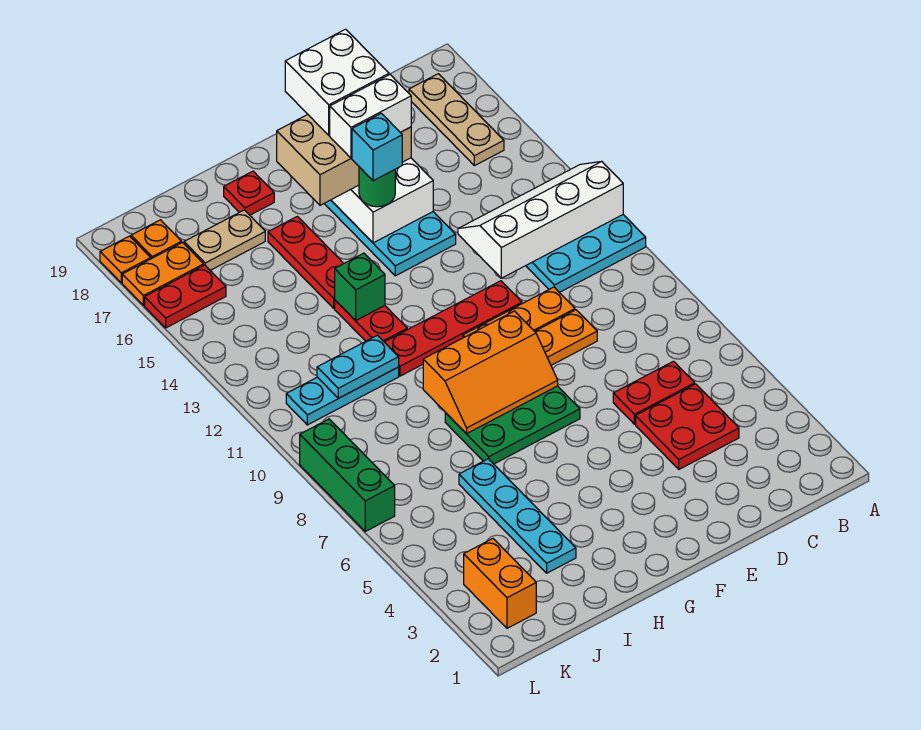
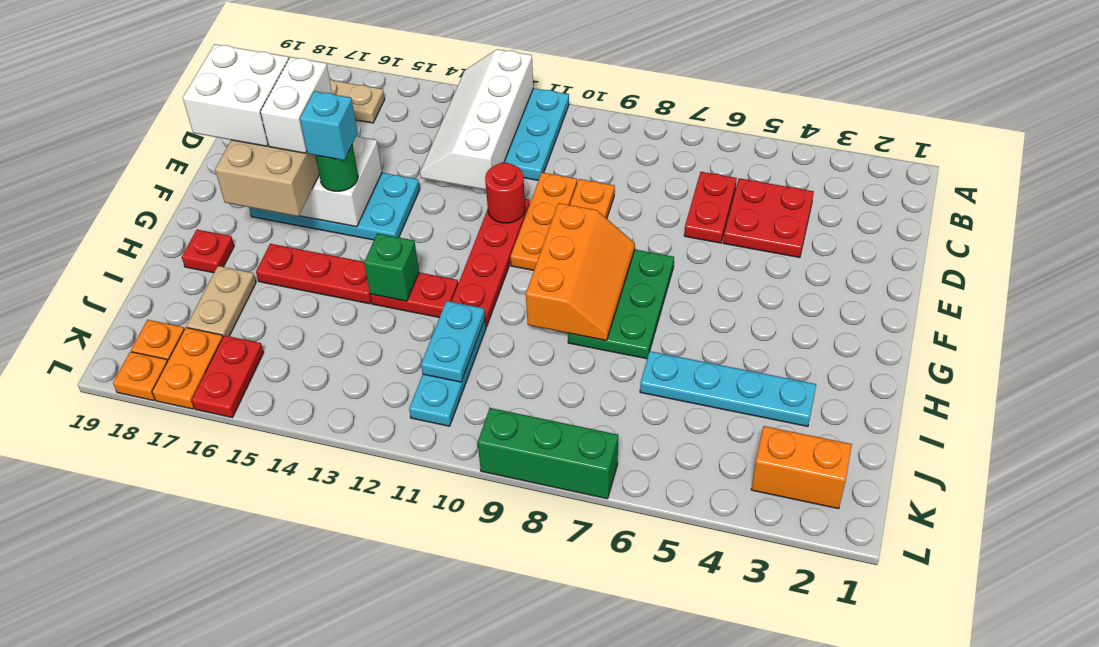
none -> red round brick E11 level 2

